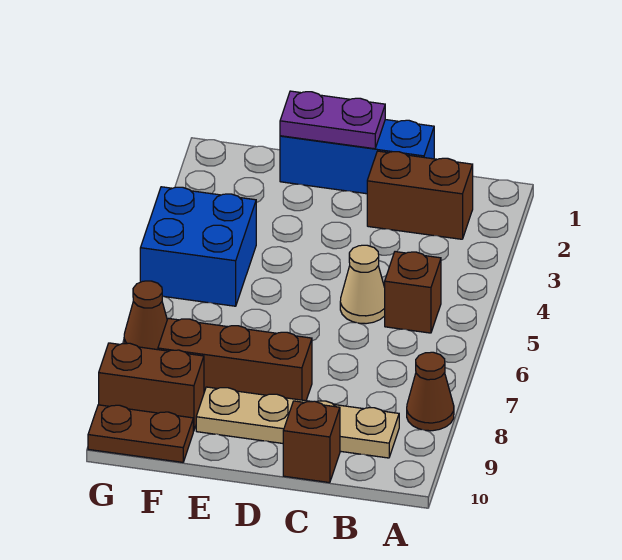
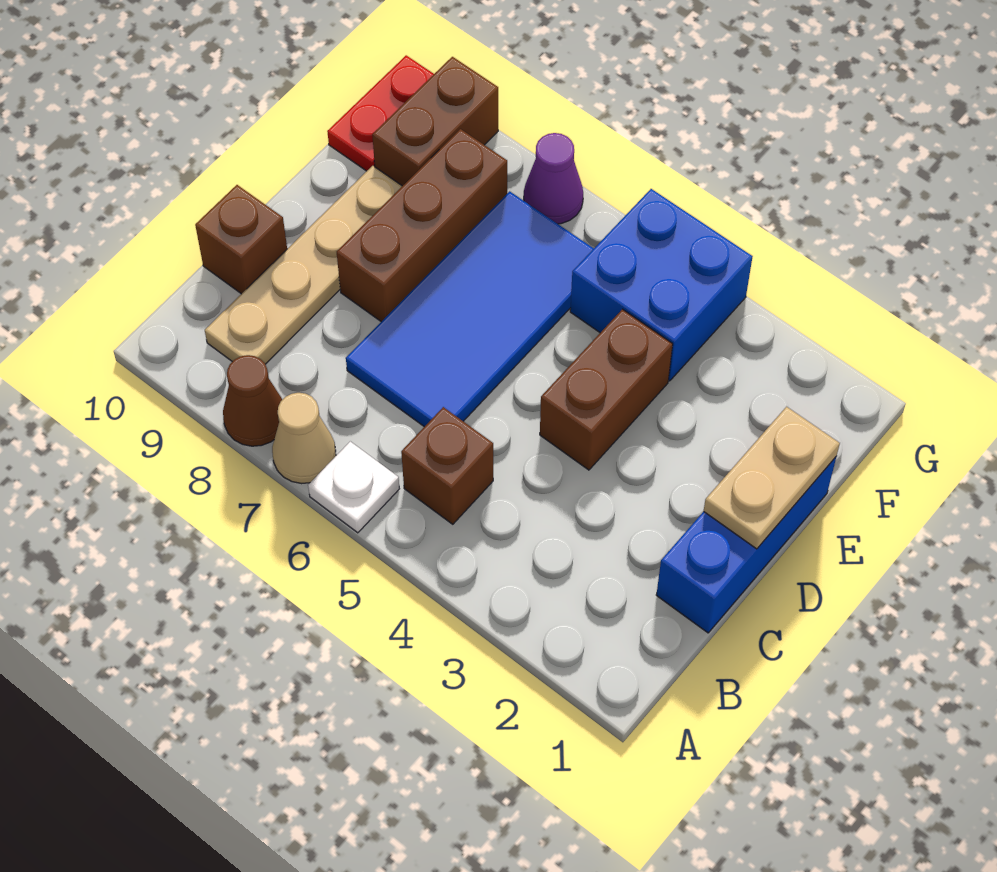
none -> white plate A6 level 1
brown brick B2:C2 level 1 -> brown brick D4:E4 level 1
tan cone C5 level 1 -> tan cone A7 level 1
none -> blue tile C6:F7 level 1
purple plate D1:E1 level 2 -> tan plate D1:E1 level 2
brown plate F10:G10 level 1 -> red plate F10:G10 level 1
brown cone G7 level 1 -> purple cone G7 level 1

